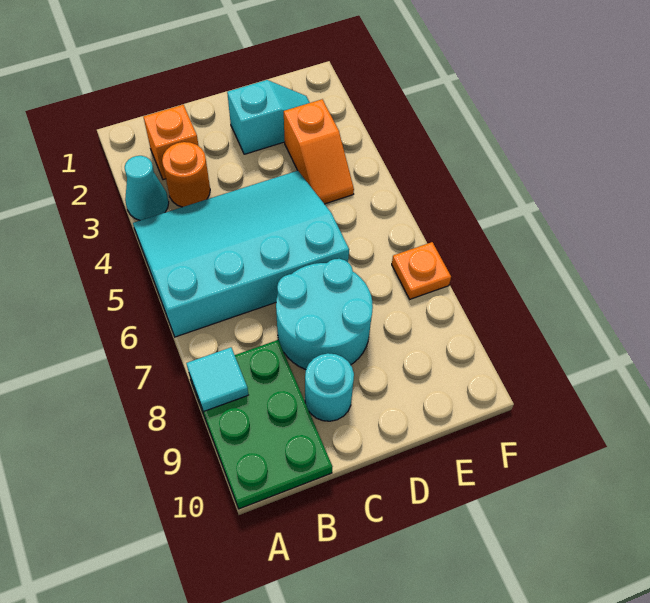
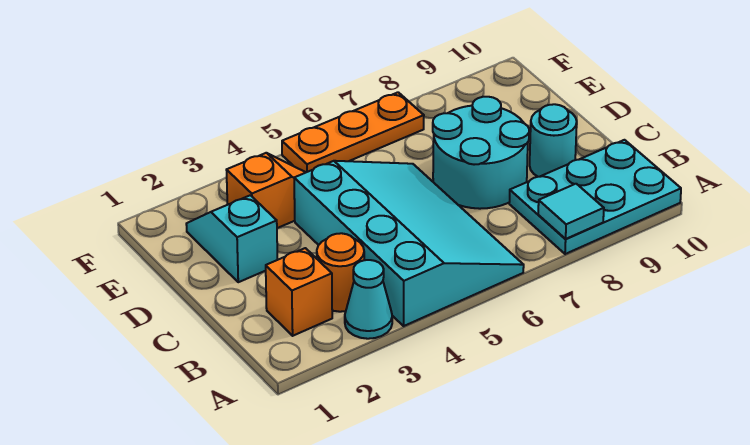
cyan slope A4:D6 level 1 top 6 -> cyan slope A4:D6 level 1 top 4
green plate A8:B10 level 1 -> cyan plate A8:B10 level 1
orange plate F7 level 1 -> orange plate F5:F7 level 1

